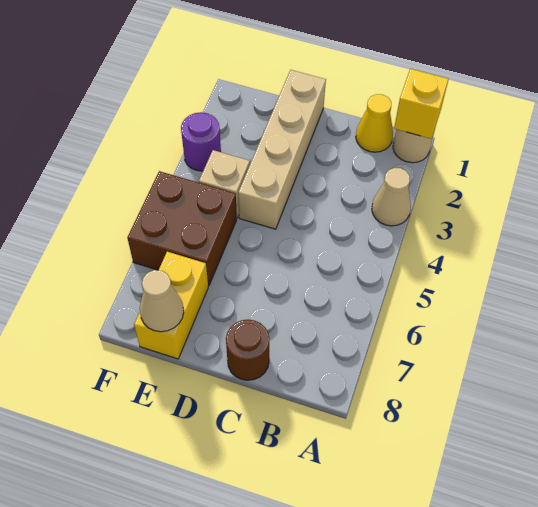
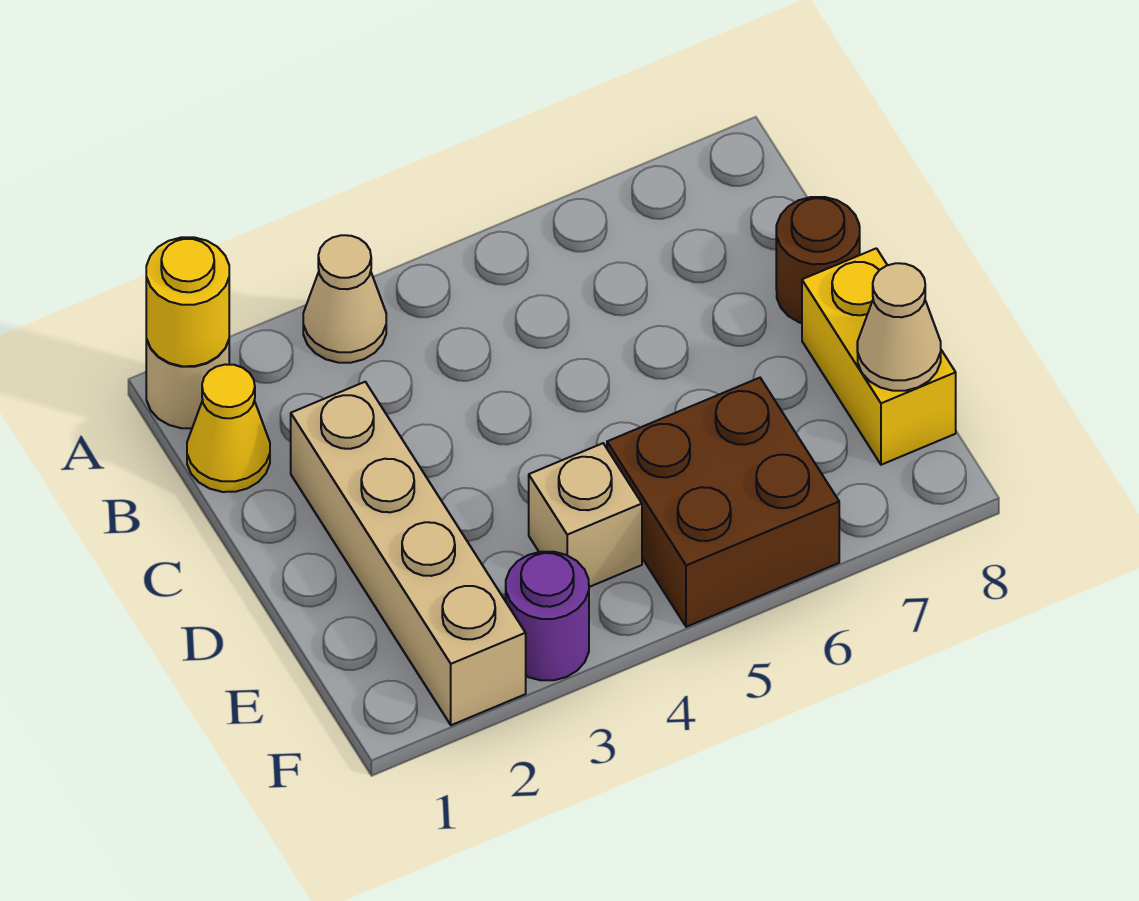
yellow brick A1 level 2 -> yellow round brick A1 level 2
tan brick D1:D4 level 1 -> tan brick C2:F2 level 1
yellow brick E7:E8 level 1 -> yellow brick D8:E8 level 1

